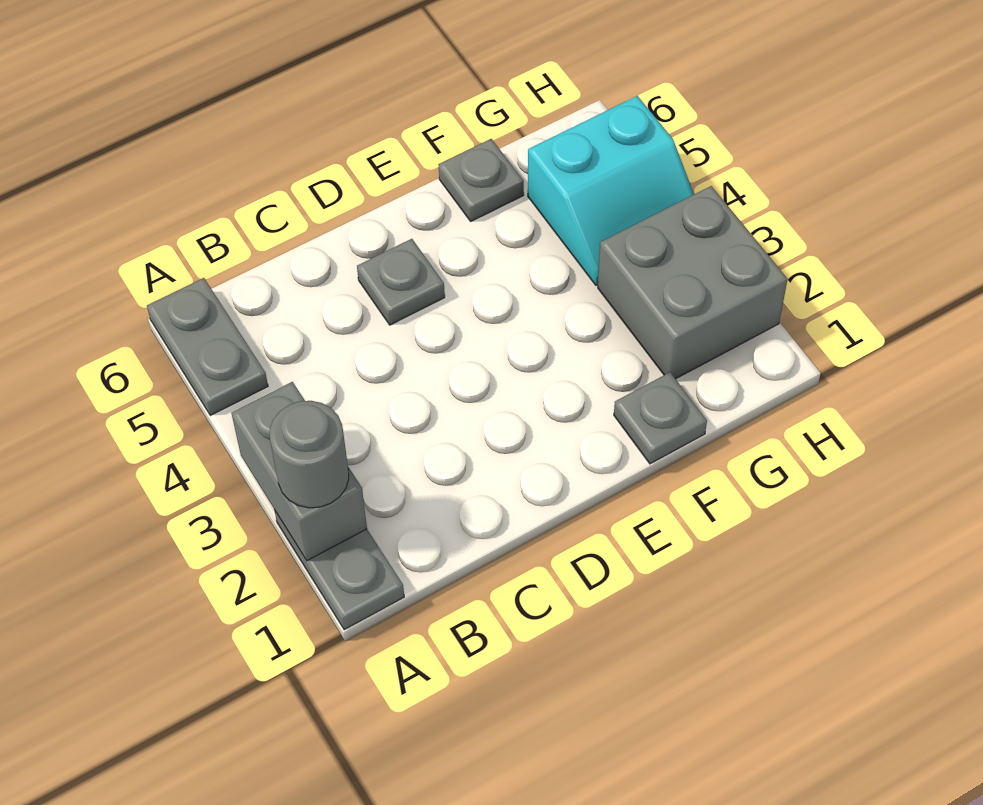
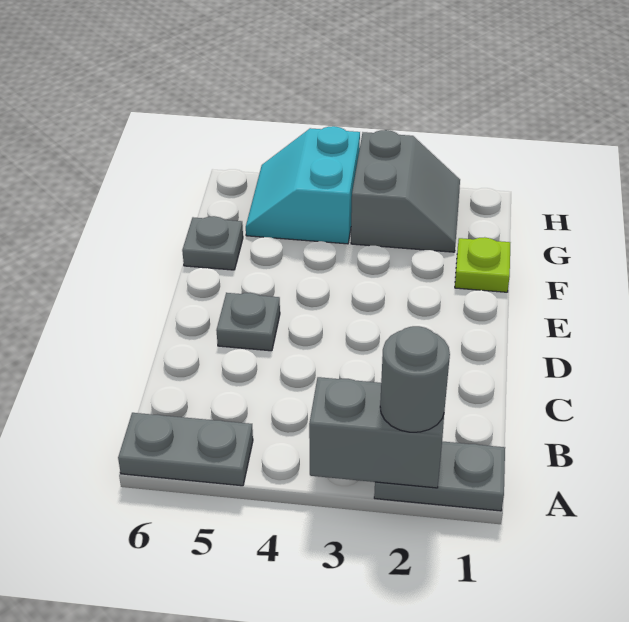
grey plate F1 level 1 -> lime plate F1 level 1
grey brick G2:H3 level 1 -> grey slope G2:H3 level 1 top 3
cyan slope G4:H5 level 1 top 5 -> cyan slope G4:H5 level 1 top 4

